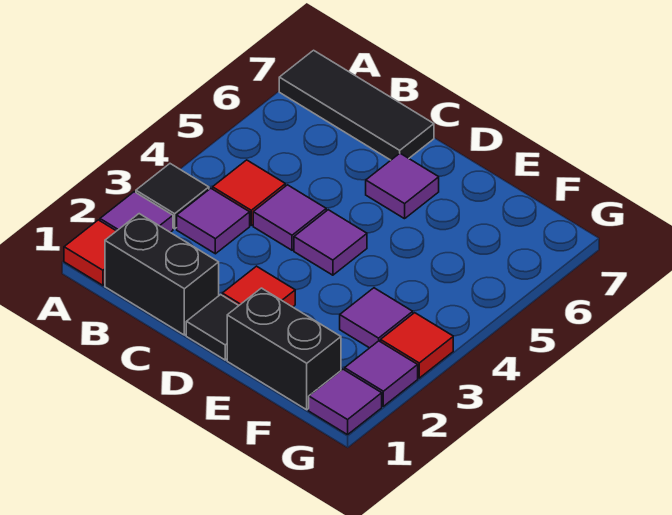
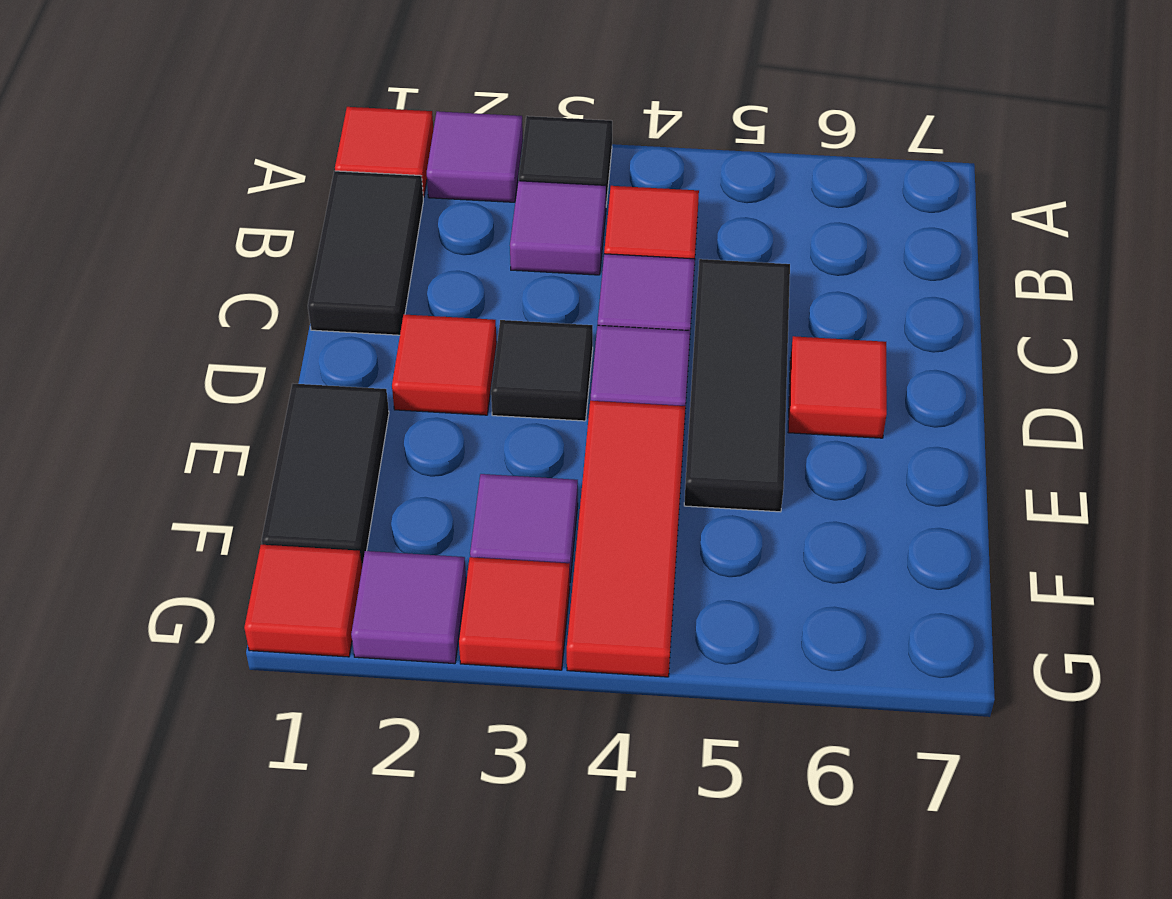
black tile A7:C7 level 1 -> black tile C5:E5 level 1
black brick B1:C1 level 1 -> black tile B1:C1 level 1
black tile D1 level 1 -> black tile D3 level 1
purple tile D6 level 1 -> red tile D6 level 1
black brick E1:F1 level 1 -> black tile E1:F1 level 1
none -> red tile E4:G4 level 1
purple tile G1 level 1 -> red tile G1 level 1

